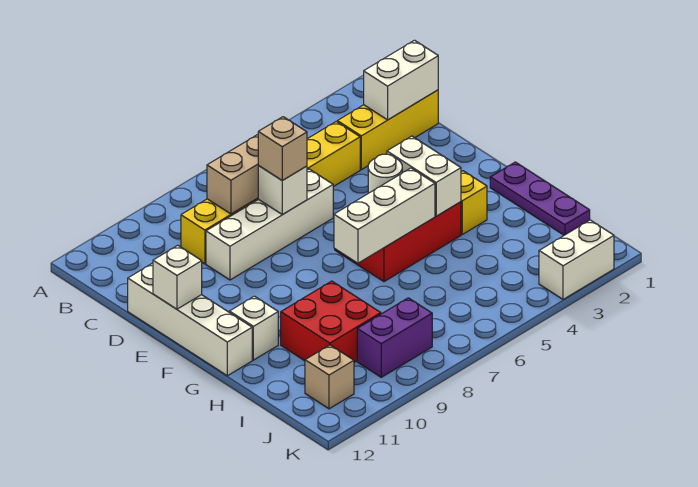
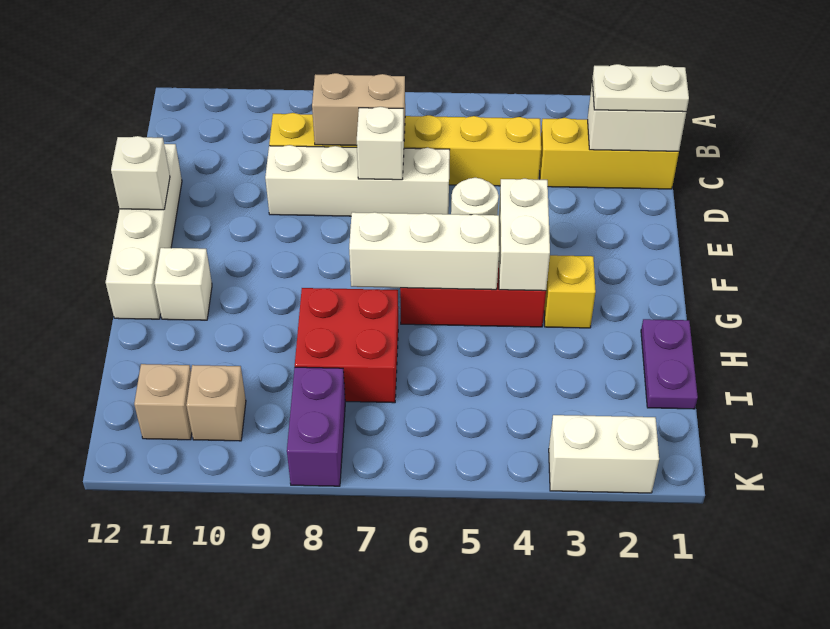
none -> white plate C1:C2 level 3
tan brick D7 level 3 -> tan brick J10 level 1
purple plate G1:I1 level 1 -> purple plate H1:I1 level 1
red brick H9:I10 level 1 -> red brick H7:I8 level 1
purple brick J8:J9 level 1 -> purple brick J8:K8 level 1

